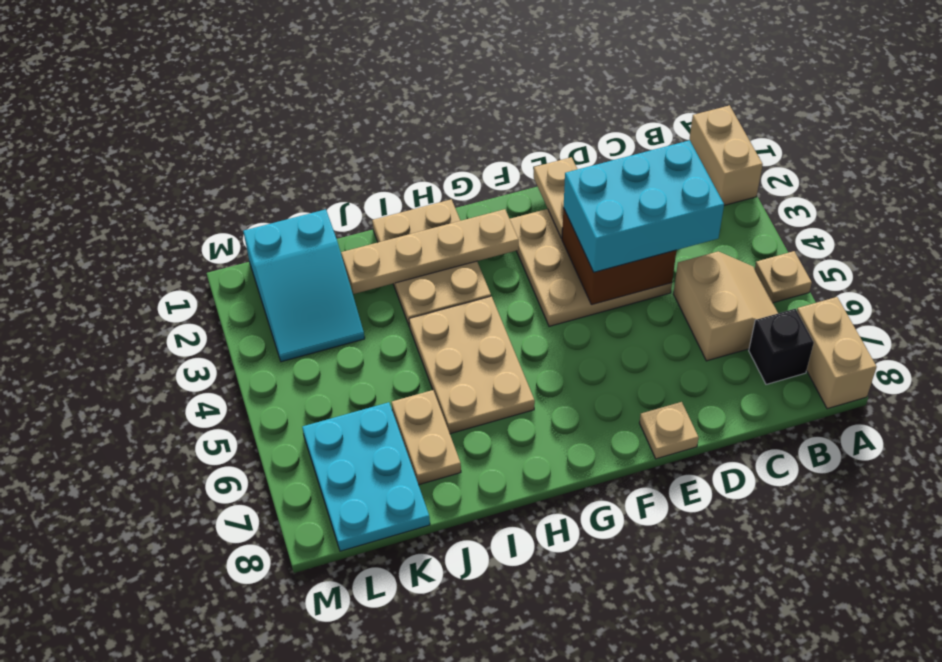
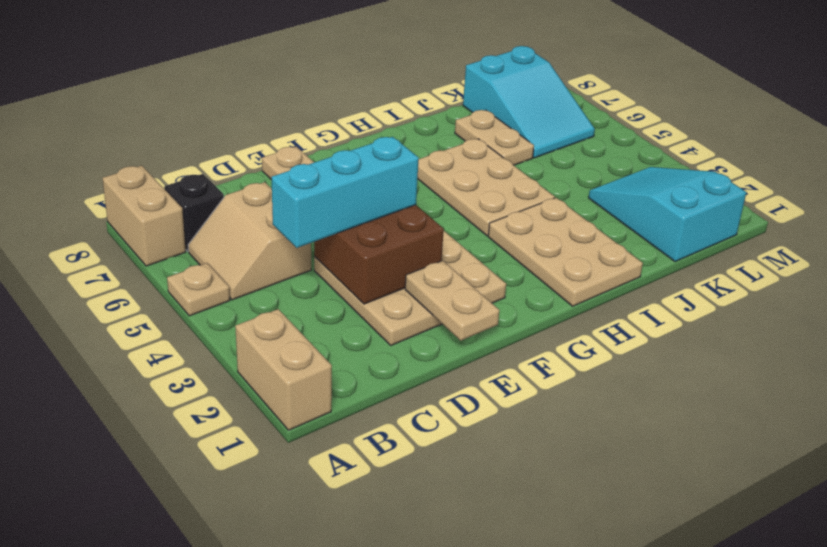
cyan brick C3:E4 level 3 -> cyan brick C4:E4 level 3
tan plate G2:J2 level 2 -> none
cyan plate K6:L8 level 1 -> cyan slope K6:L8 level 1 top 8

